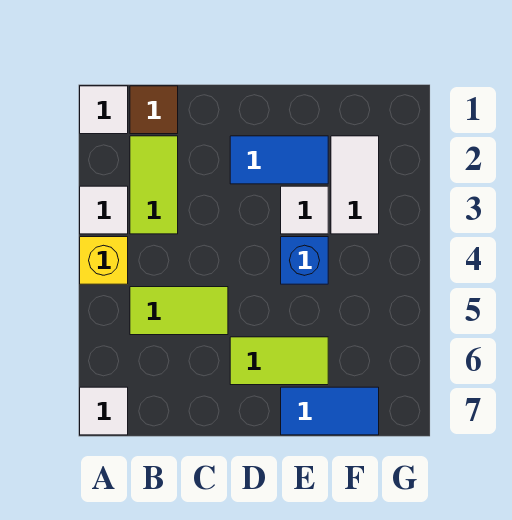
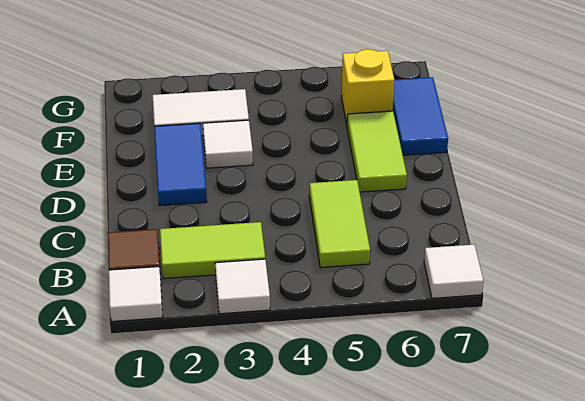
yellow brick A4 level 1 -> yellow brick F6 level 1
blue brick E4 level 1 -> none

